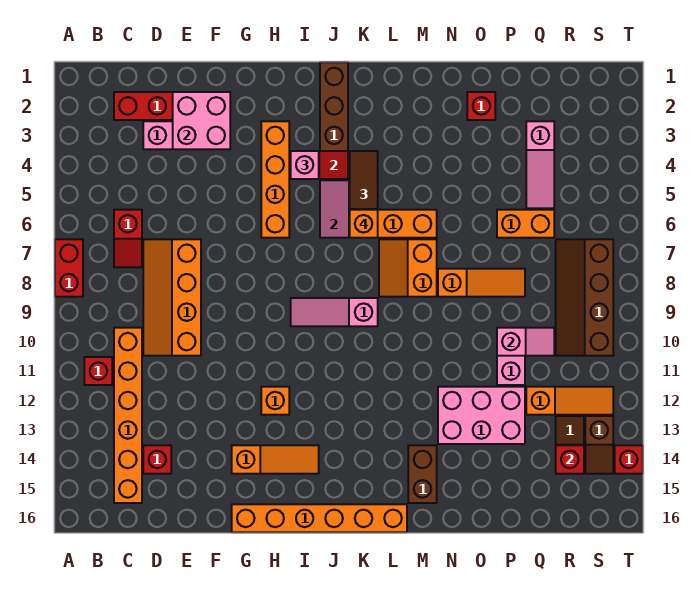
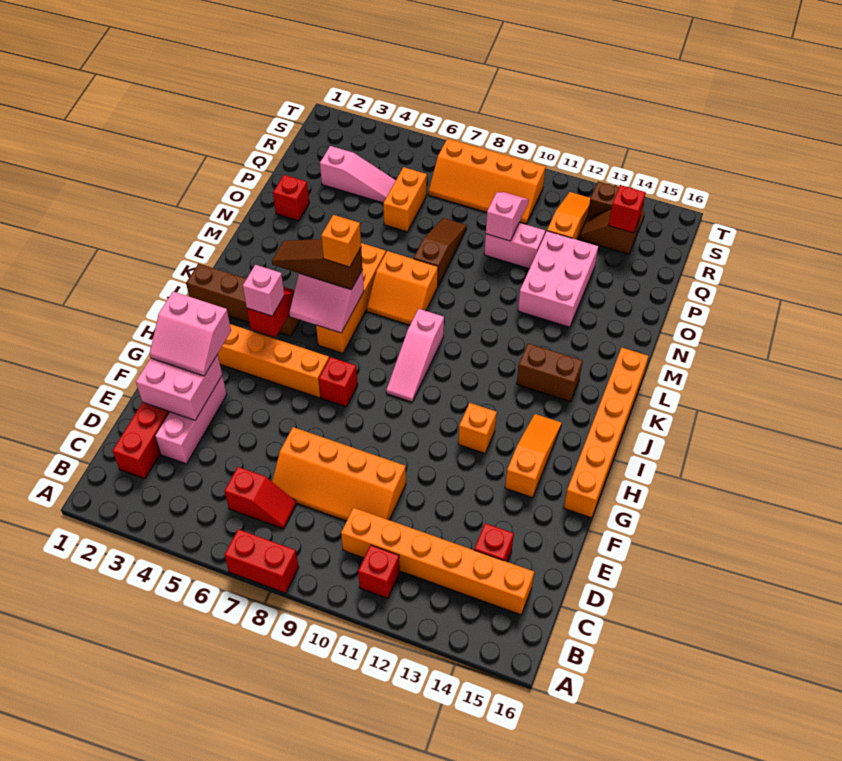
none -> pink slope F2:G3 level 3 top G
brown brick M14:M15 level 1 -> brown brick K13:K14 level 1
orange slope N8:P8 level 1 top N -> brown slope N8:P8 level 1 top N
brown slope R7:S10 level 1 top S -> orange slope R7:S10 level 1 top S
red brick T14 level 1 -> red brick H7 level 1

